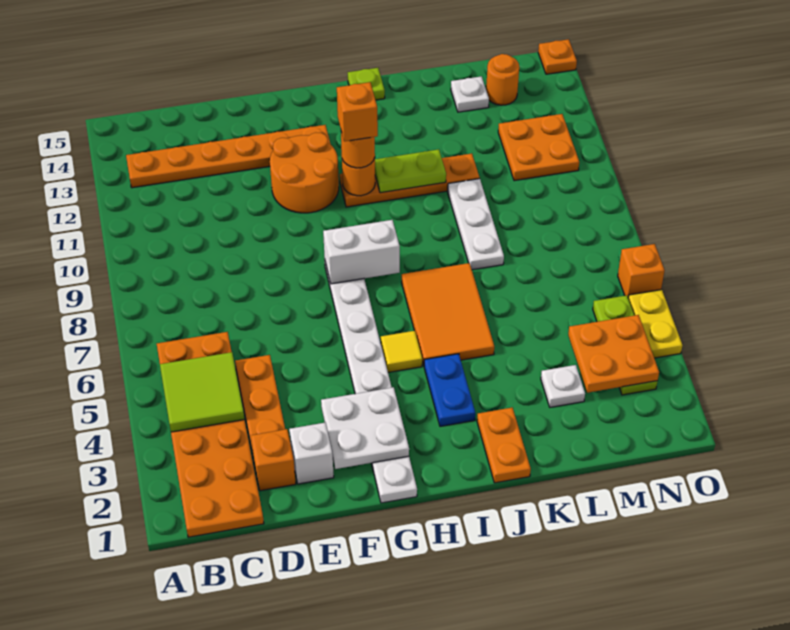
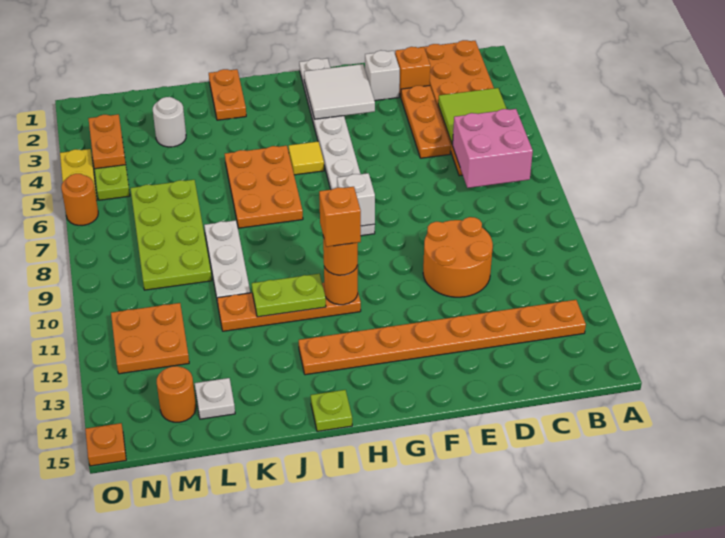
none -> pink brick B6:C7 level 2
orange plate B13:G13 level 1 -> orange plate B13:I13 level 1
white plate F2:G3 level 2 -> white tile F2:G3 level 2
orange round brick F11:G12 level 1 -> orange round brick D10:E11 level 1
white brick G8:H8 level 2 -> white brick G8 level 2
blue plate I3:I4 level 1 -> none
orange tile I5:J7 level 1 -> orange plate I5:J7 level 1
white plate L3 level 1 -> white round brick L3 level 1
none -> lime plate L6:M9 level 1
orange plate M3:N4 level 2 -> orange plate N3:N4 level 2
orange brick O6 level 1 -> orange round brick O6 level 1

